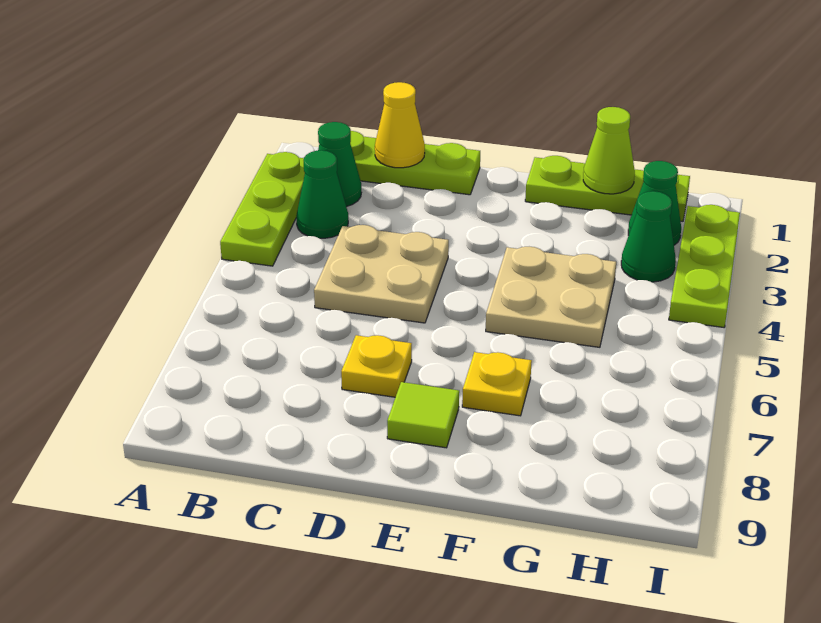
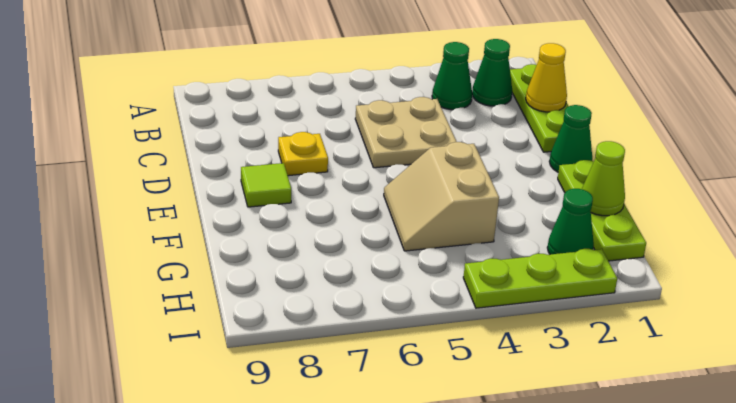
lime plate A2:A4 level 1 -> none
tan plate F4:G5 level 1 -> tan slope F4:G5 level 1 top 4
yellow plate F7 level 1 -> none
green cone H3 level 1 -> green cone E1 level 1

